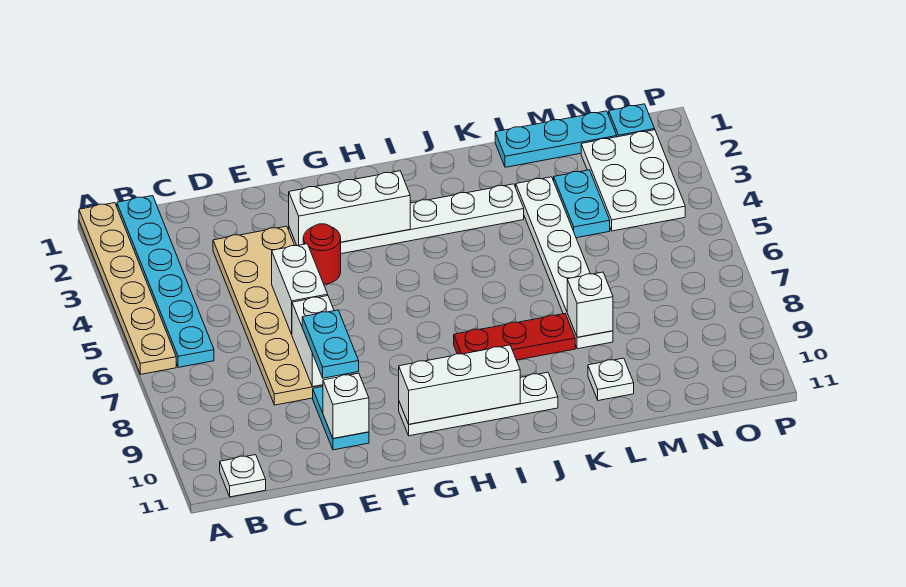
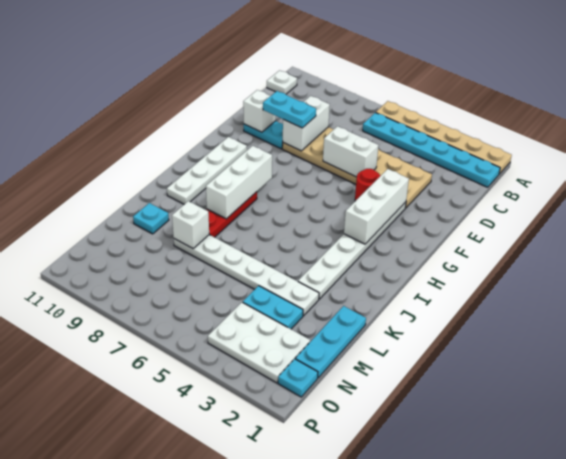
white brick E7:E8 level 2 -> white brick D8:E8 level 2
white brick G10:I10 level 2 -> white brick H8:J8 level 2
white plate L10 level 1 -> cyan plate L10 level 1

